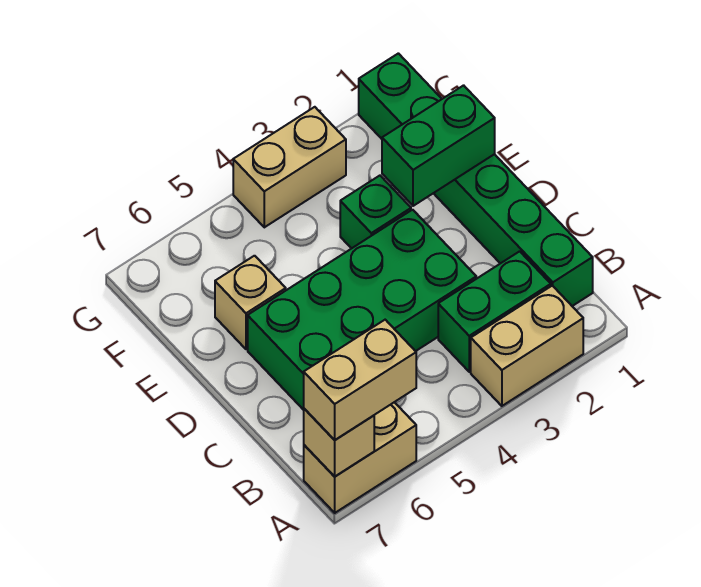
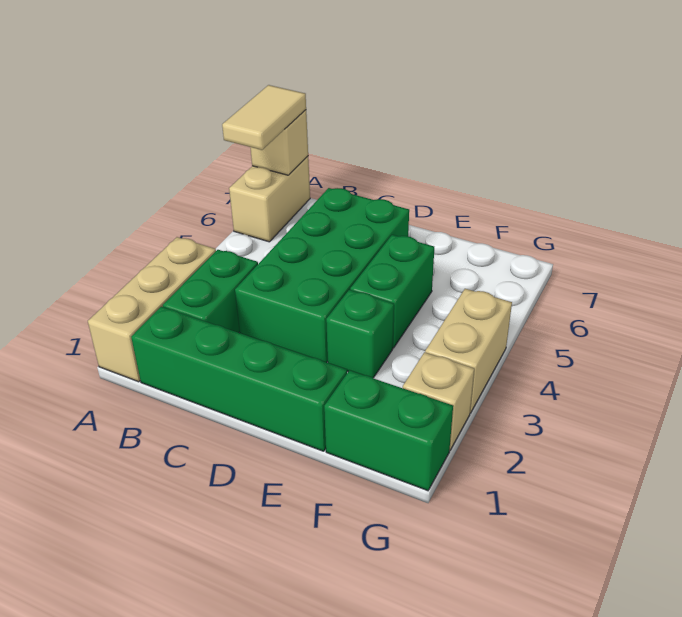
tan brick A2:A3 level 1 -> tan brick A1:A3 level 1
tan brick A6:A7 level 3 -> tan tile A6:A7 level 3
green brick E1:E2 level 2 -> green brick E4:E5 level 1
tan brick E6 level 1 -> tan brick G2 level 1

